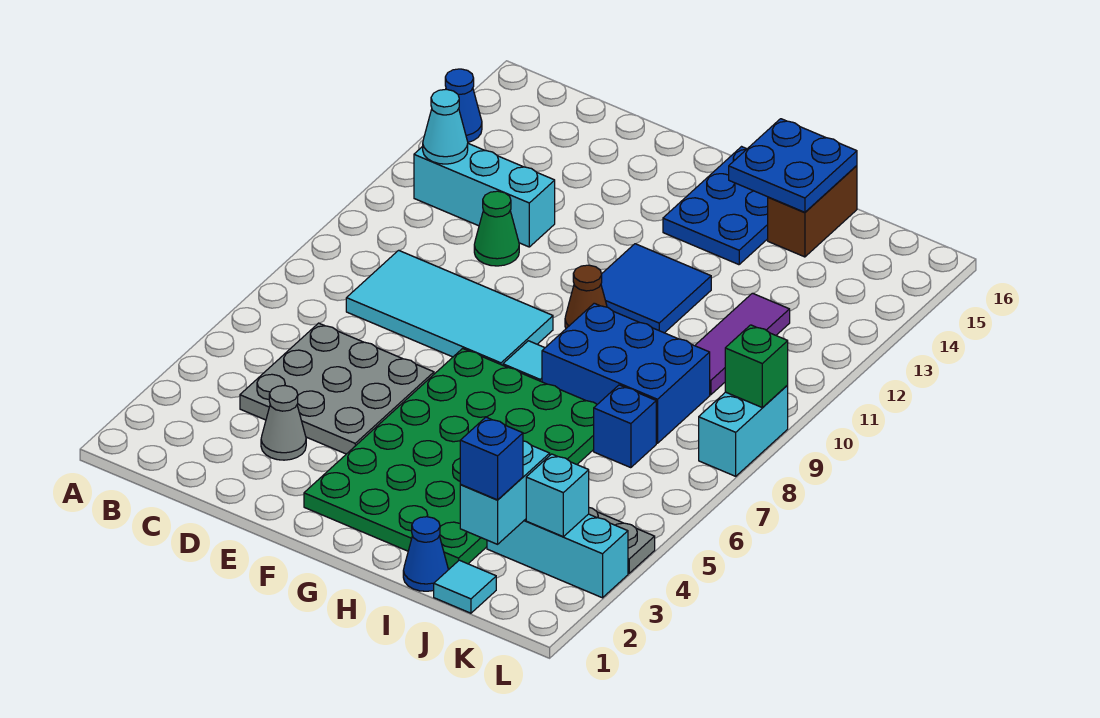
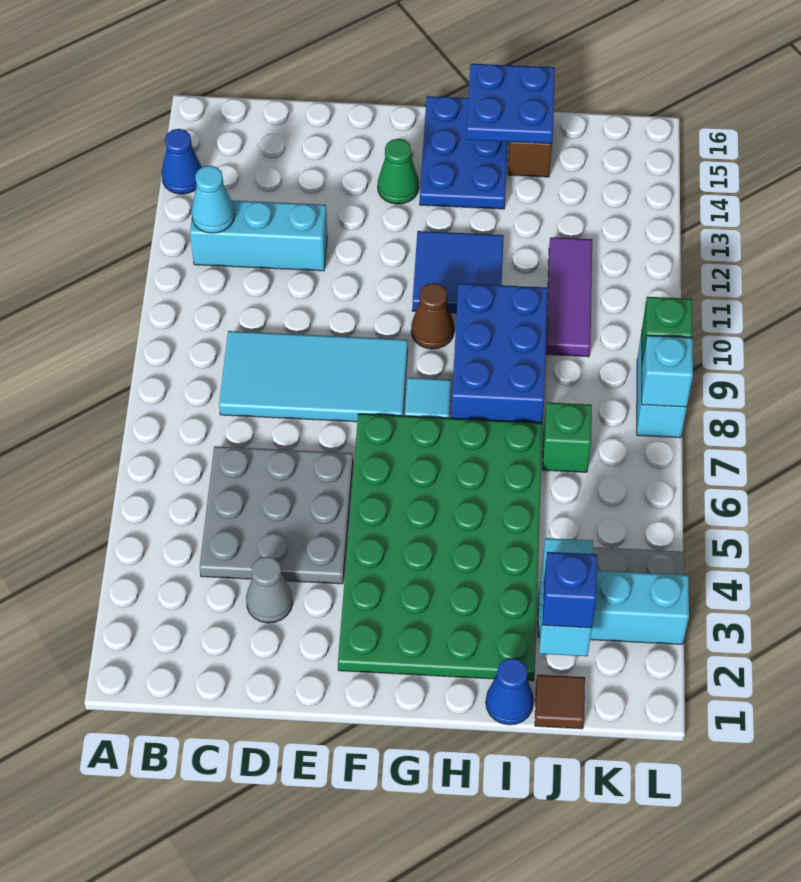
green cone D11 level 1 -> green cone F14 level 1
blue brick H8:J9 level 1 -> blue brick H8:I10 level 1
cyan tile J1 level 1 -> brown tile J1 level 1
blue brick J7 level 1 -> green brick J7 level 1
cyan brick K3 level 2 -> cyan brick L8 level 2

